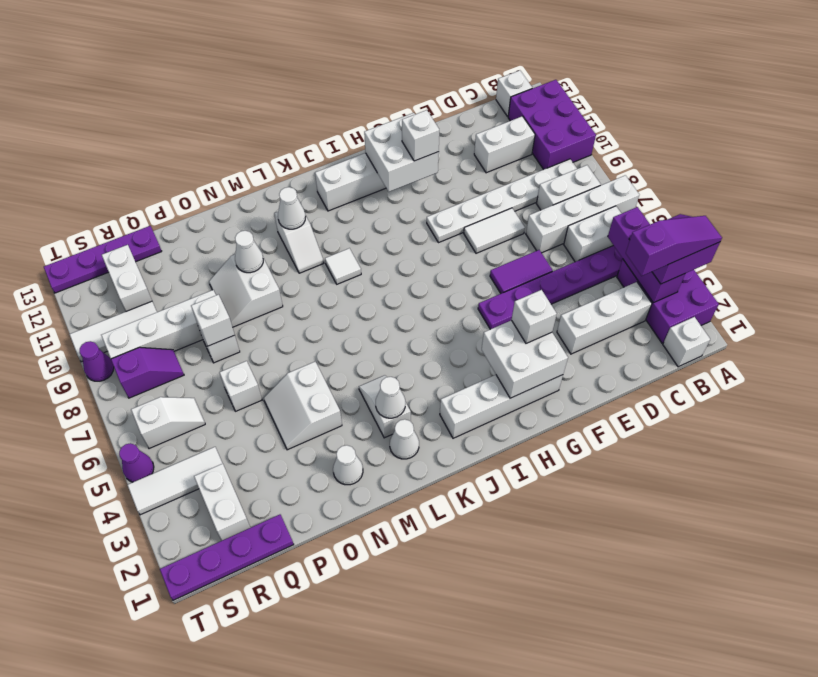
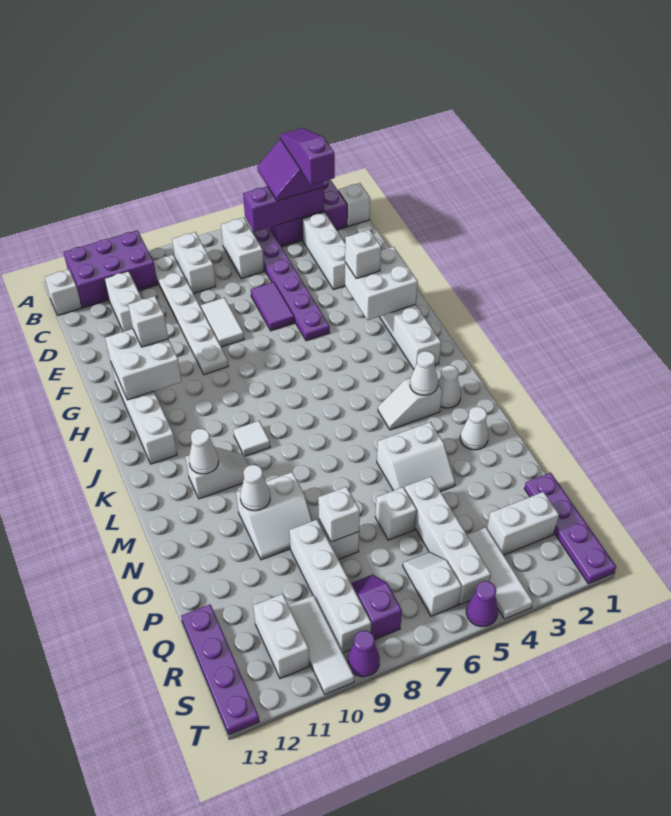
white brick A7:D7 level 1 -> white brick P5:S5 level 1
white brick R11:R12 level 1 -> white brick R11:S11 level 1

